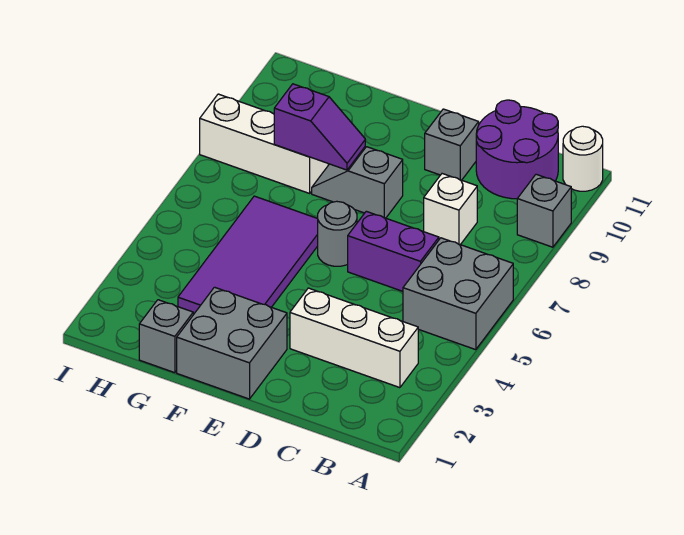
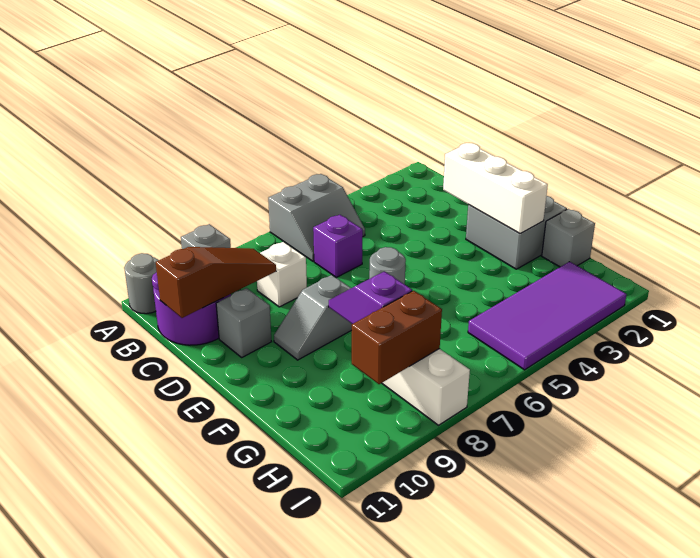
grey brick A5:B6 level 1 -> grey slope A5:B6 level 1 top A
white round brick A11 level 1 -> grey round brick A11 level 1
white brick B3:D3 level 1 -> white brick D2:F2 level 2
purple brick C6:D6 level 1 -> purple brick C6 level 1
none -> brown slope C9:C11 level 2 top 11
grey slope E8:F8 level 1 top E -> grey slope E8:E9 level 1 top 8
purple tile F3:G6 level 1 -> purple tile H2:I5 level 1
none -> brown brick H8:H9 level 2

